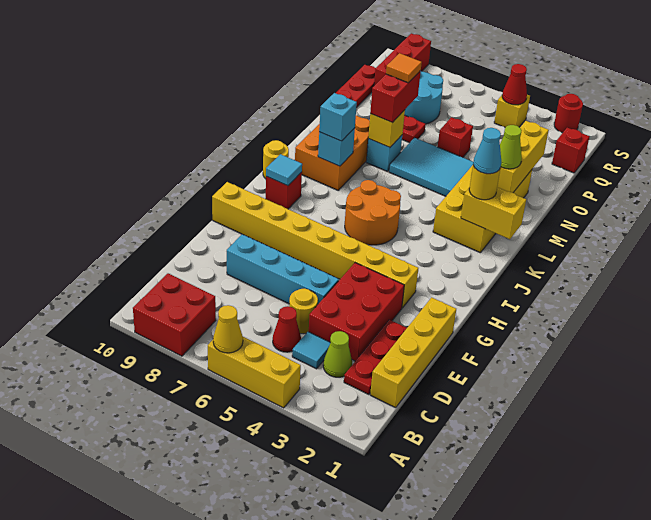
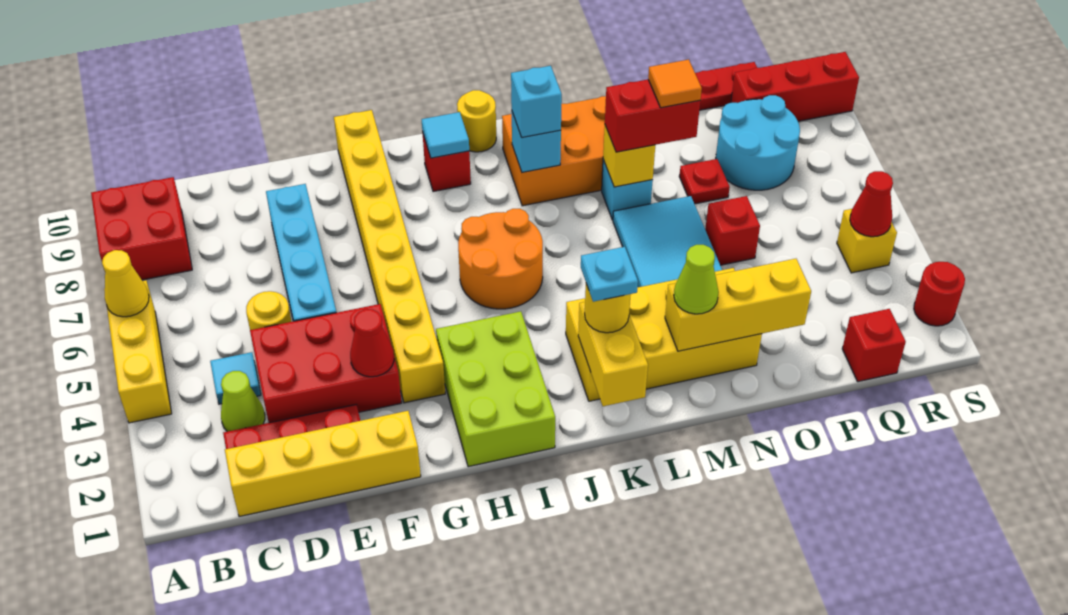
red cone C5 level 1 -> red cone F3 level 2
none -> lime brick H1:I3 level 1
cyan cone K2 level 4 -> cyan plate K2 level 4

